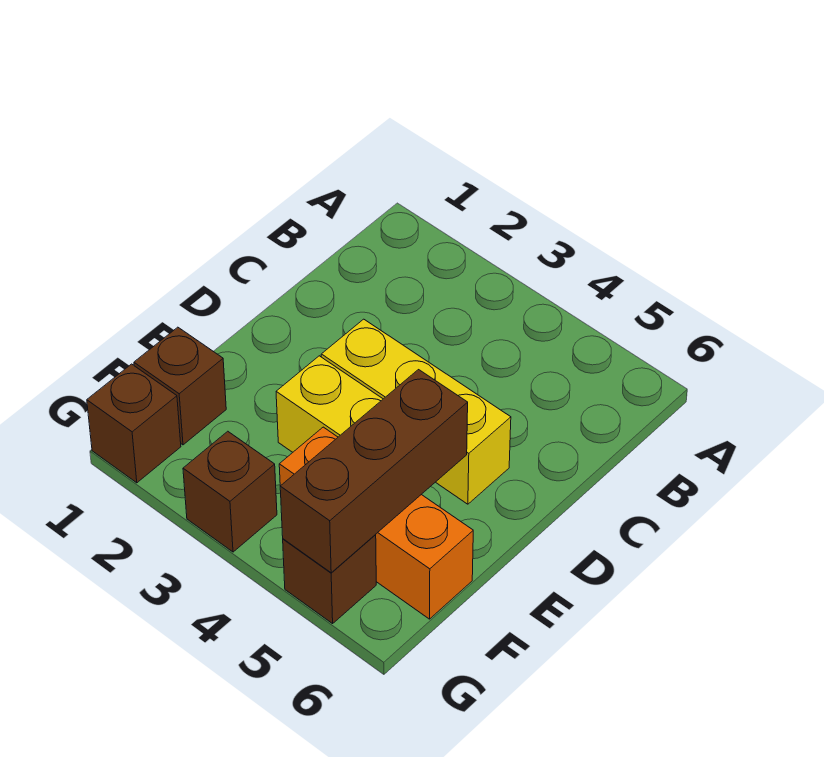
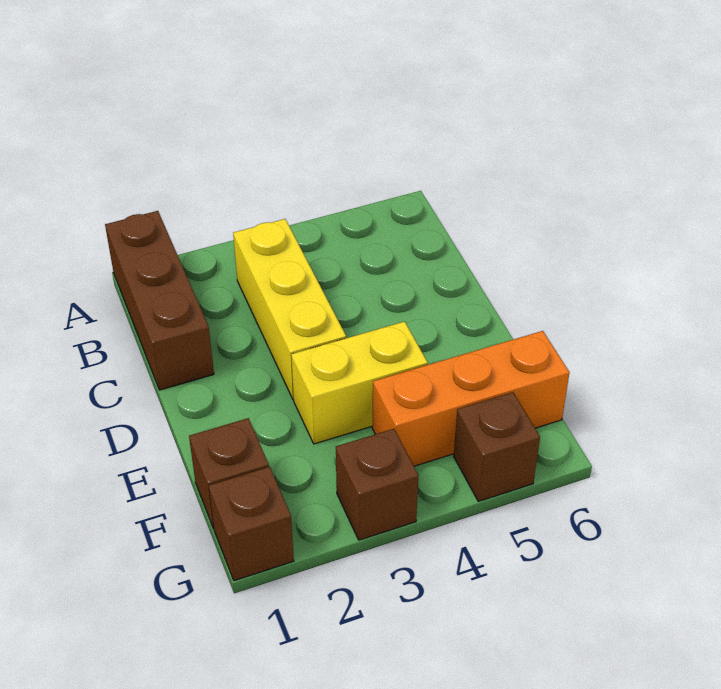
yellow brick D3:D5 level 1 -> yellow brick B3:D3 level 1
brown brick E5:G5 level 2 -> brown brick A1:C1 level 1

